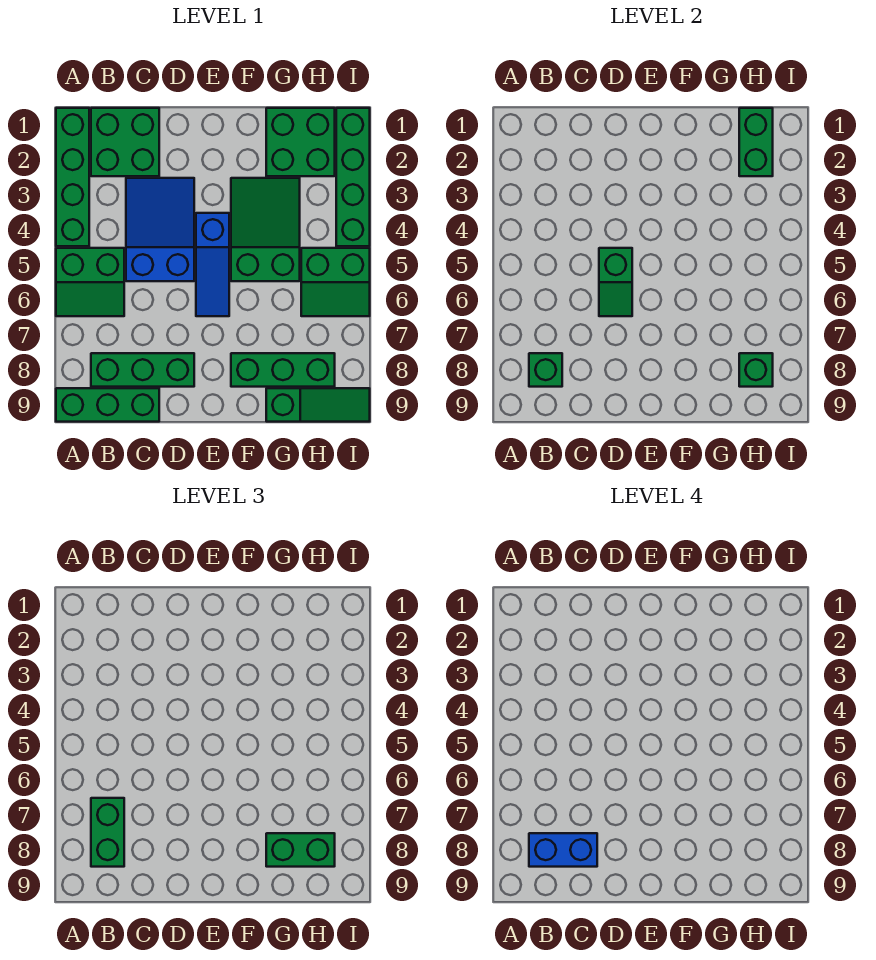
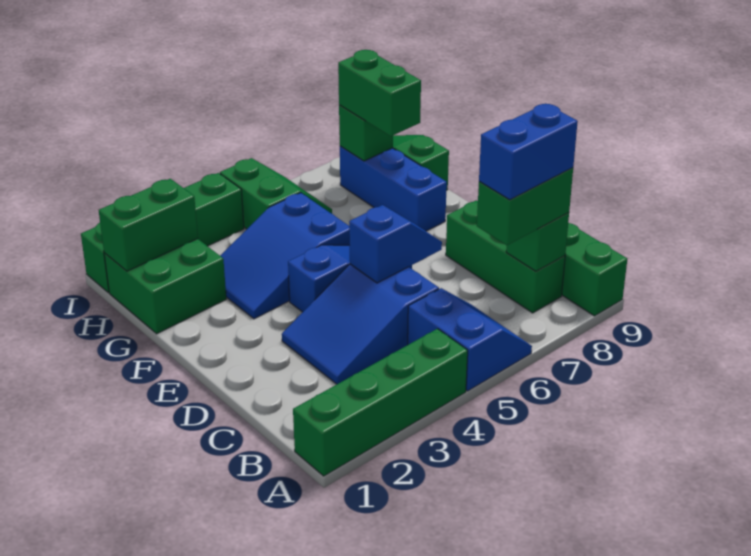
green slope A5:B6 level 1 top 5 -> blue slope A5:B6 level 1 top 5
green brick B1:C2 level 1 -> none
blue brick B8:C8 level 4 -> blue brick B7:B8 level 4
green slope D5:D6 level 2 top 5 -> blue slope D5:D6 level 2 top 5
green slope F3:G5 level 1 top 5 -> blue slope F3:G5 level 1 top 5
green brick F8:H8 level 1 -> blue brick F8:H8 level 1

